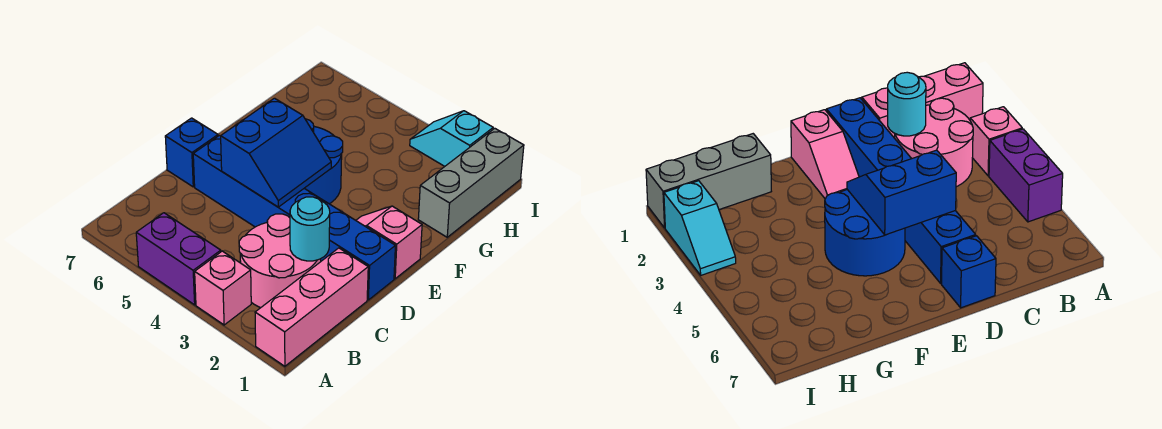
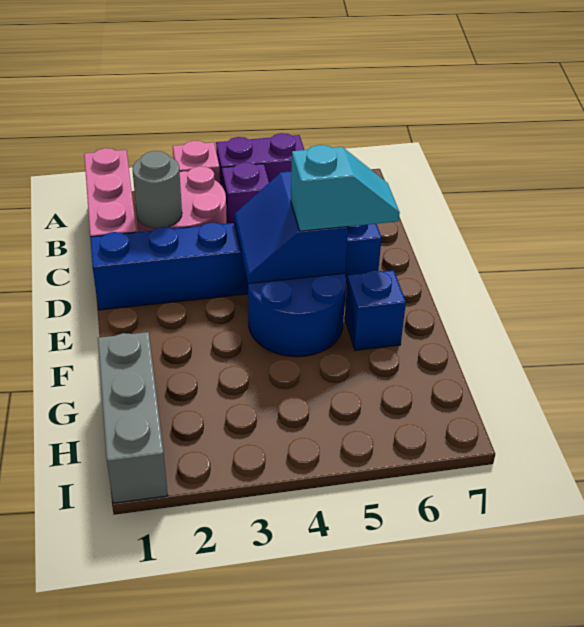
none -> purple brick B4 level 1
cyan round brick C2 level 2 -> grey round brick C2 level 2
blue brick D7 level 1 -> blue brick F6 level 1
pink slope E1:E2 level 1 top 1 -> none
cyan slope I2:I3 level 1 top 2 -> cyan slope E5:E6 level 3 top 5

